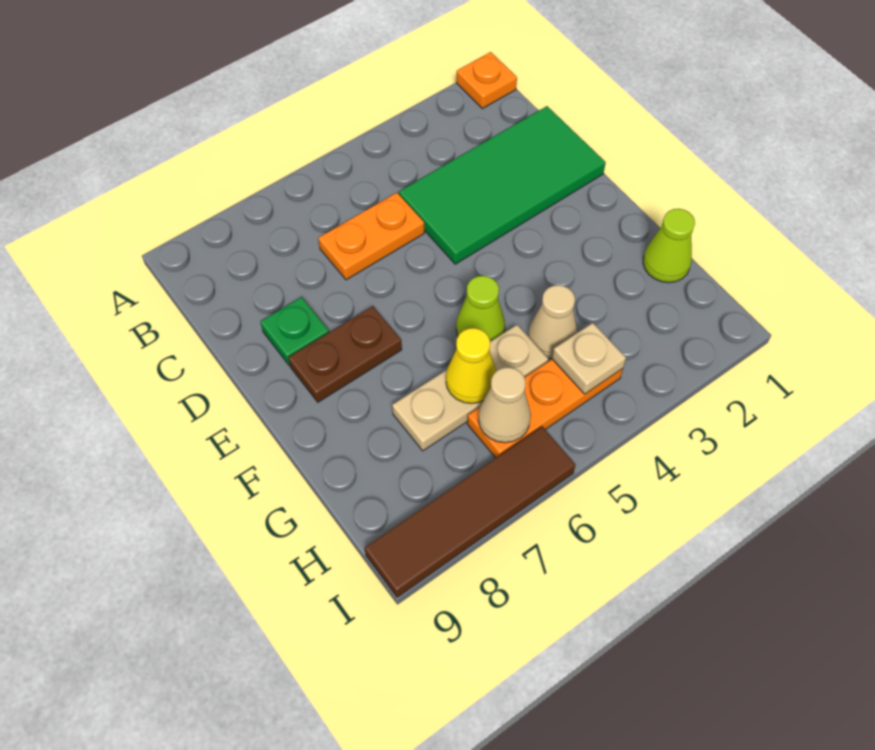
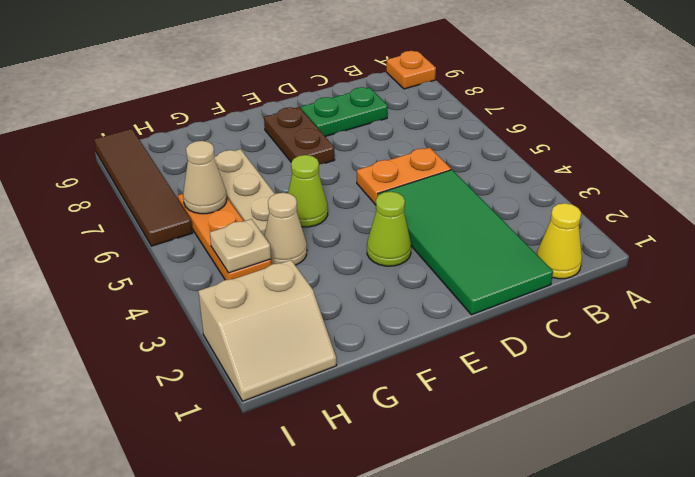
orange plate A1 level 1 -> orange plate A9 level 1
orange plate C5:C6 level 1 -> orange plate C5:D5 level 1
green plate D8 level 1 -> green plate C8:D8 level 1
lime cone G1 level 1 -> lime cone E3 level 1
yellow cone G6 level 2 -> yellow cone B1 level 1
none -> tan slope H1:I2 level 1 top 2

